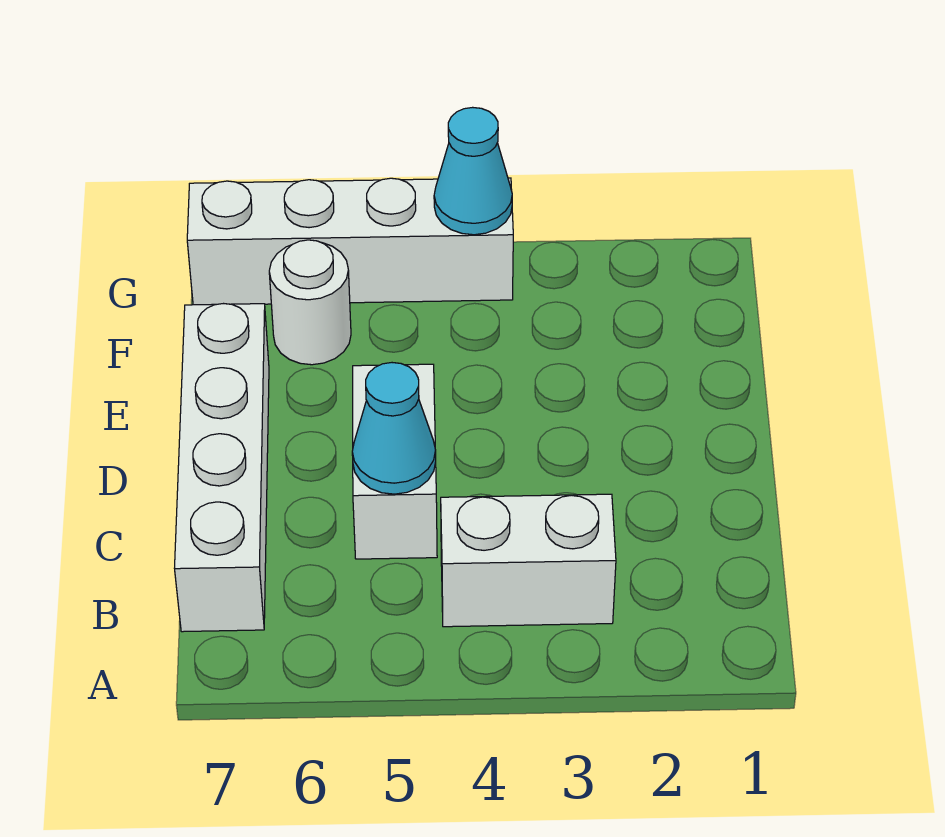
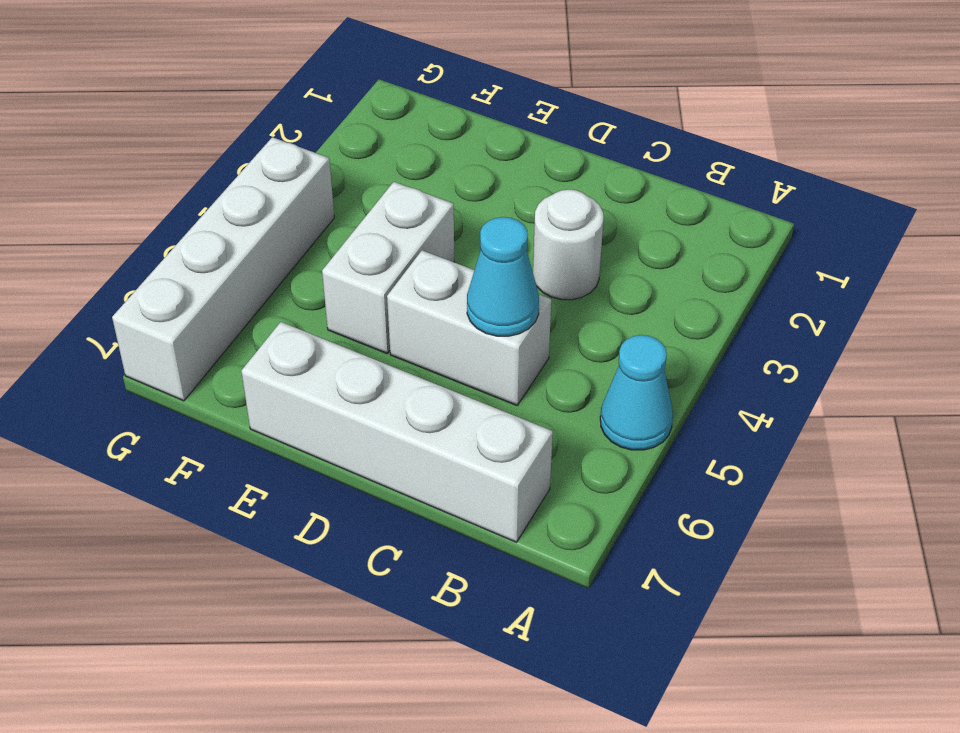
white brick B3:B4 level 1 -> white brick E4:E5 level 1
white round brick F6 level 1 -> white round brick C3 level 1
cyan cone G4 level 2 -> cyan cone A5 level 1

